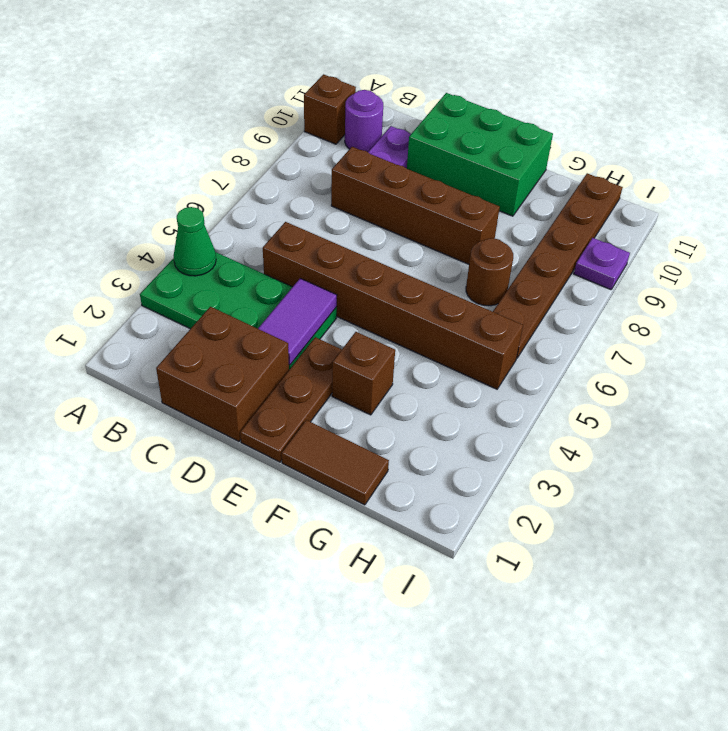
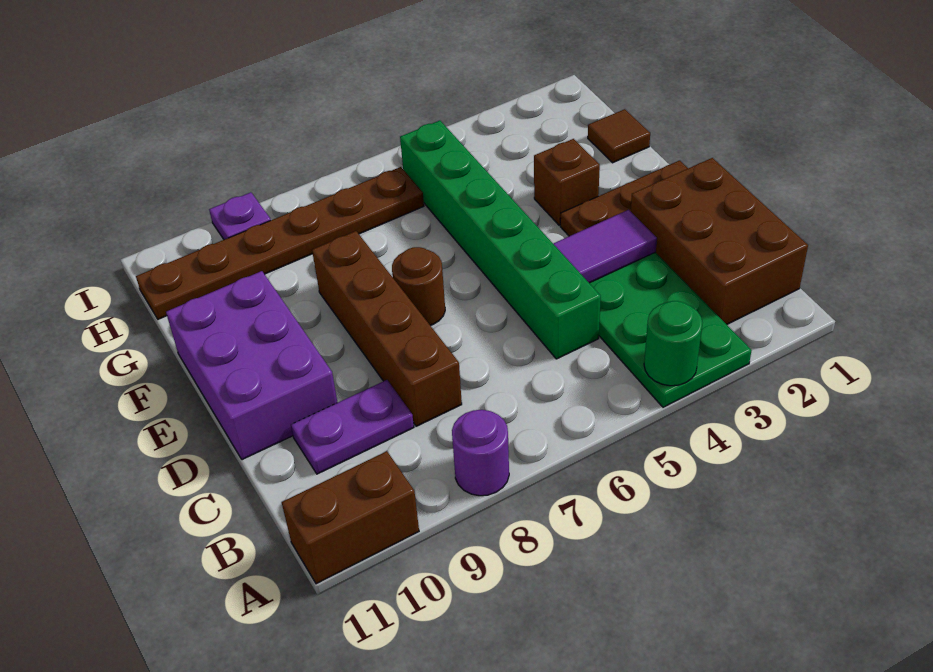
green cone A4 level 2 -> green round brick A4 level 2
brown brick A10 level 1 -> brown brick A10:A11 level 1
purple round brick B10 level 1 -> purple round brick A8 level 1
brown brick C1:D2 level 1 -> brown brick B1:D2 level 1
brown brick C5:H5 level 1 -> green brick C5:H5 level 1
green brick D10:F11 level 1 -> purple brick D10:F11 level 1
brown tile F1:G1 level 1 -> brown tile G1 level 1
brown round brick G7 level 1 -> brown round brick E7 level 1

